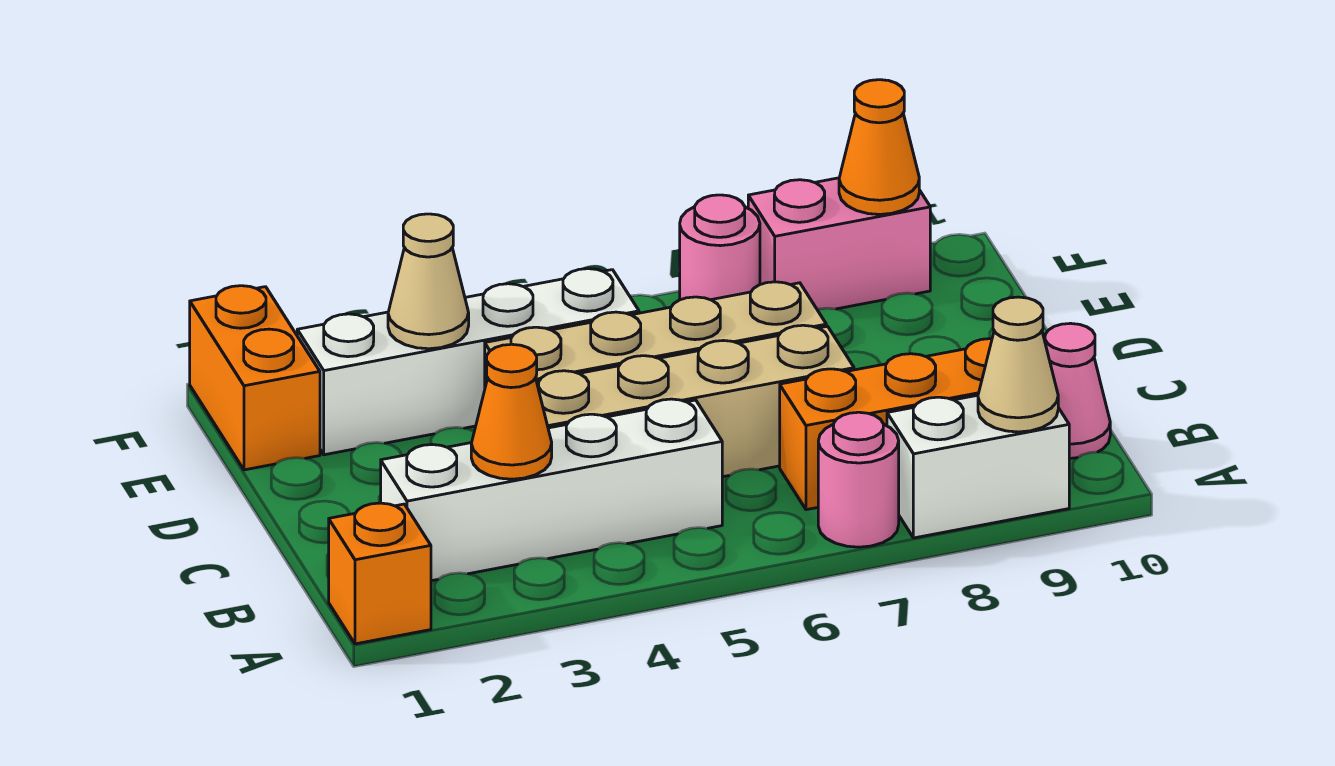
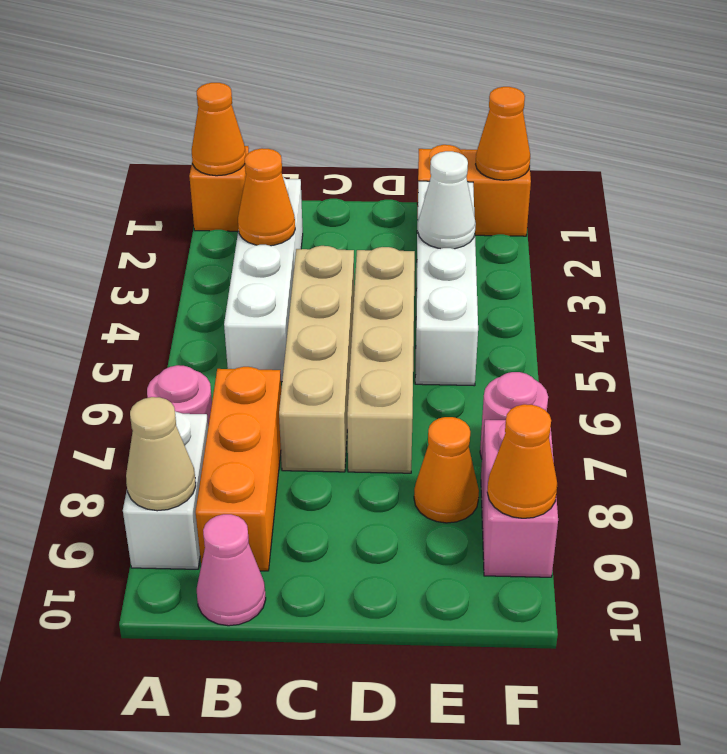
none -> orange cone A1 level 2
tan cone E3 level 2 -> white cone E3 level 2
none -> orange cone E8 level 1
none -> orange cone F1 level 2

